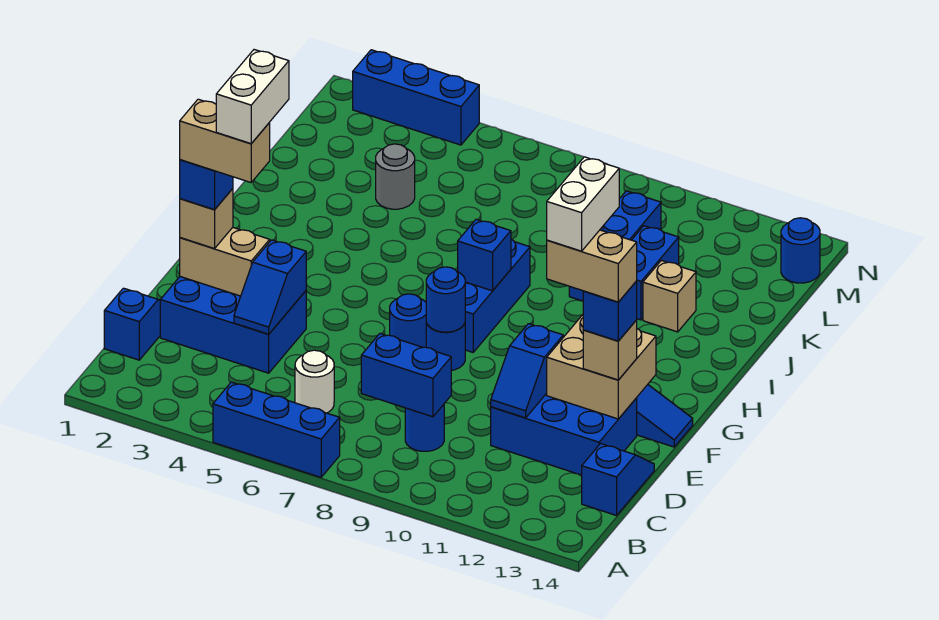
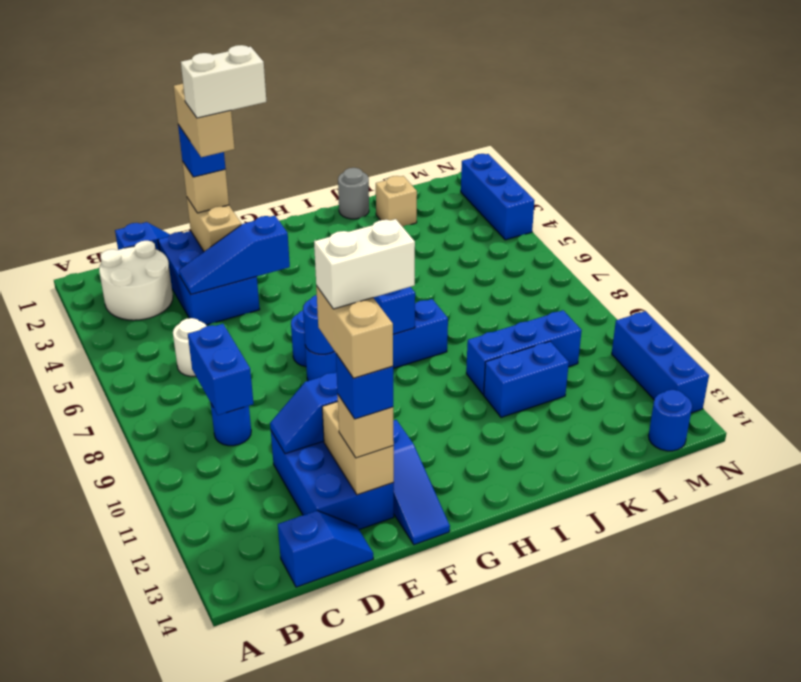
blue brick A5:A7 level 1 -> blue brick N11:N13 level 1
none -> white round brick B2:C3 level 1
blue slope D4:E4 level 2 top E -> blue slope D4:F4 level 2 top F
tan brick E12:F13 level 2 -> tan brick E12:E13 level 2
tan brick J12 level 1 -> tan brick K2 level 1
grey round brick K4 level 1 -> grey round brick J1 level 1

